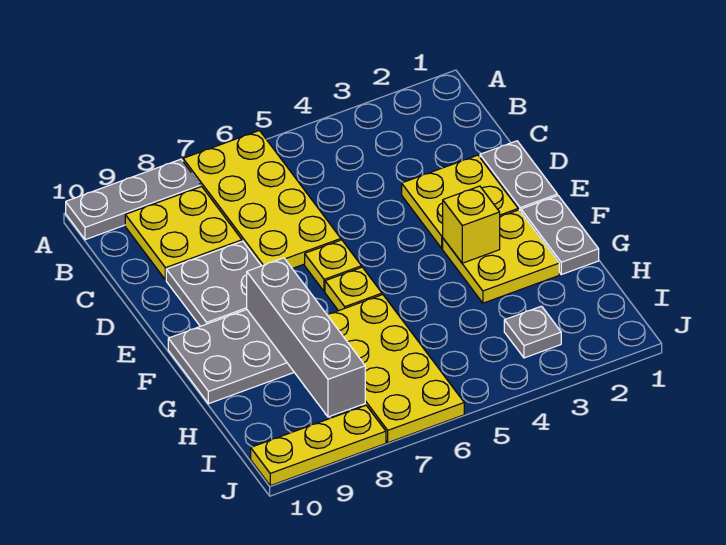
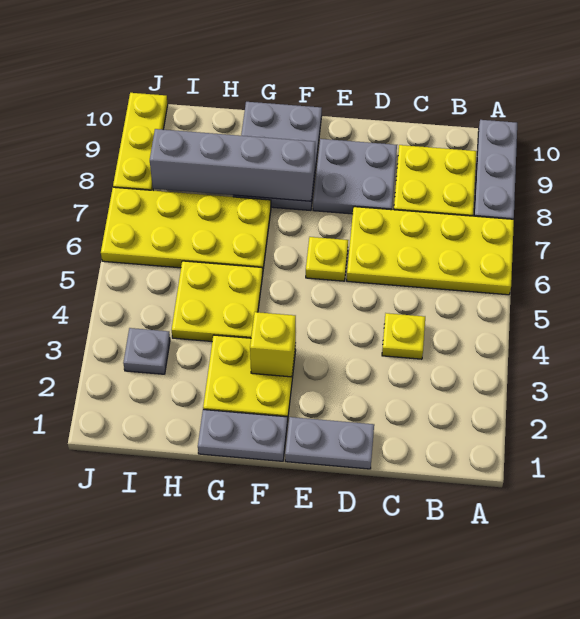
yellow plate D2:E3 level 1 -> yellow plate G4:H5 level 1
yellow plate F6 level 1 -> yellow plate C4 level 1

